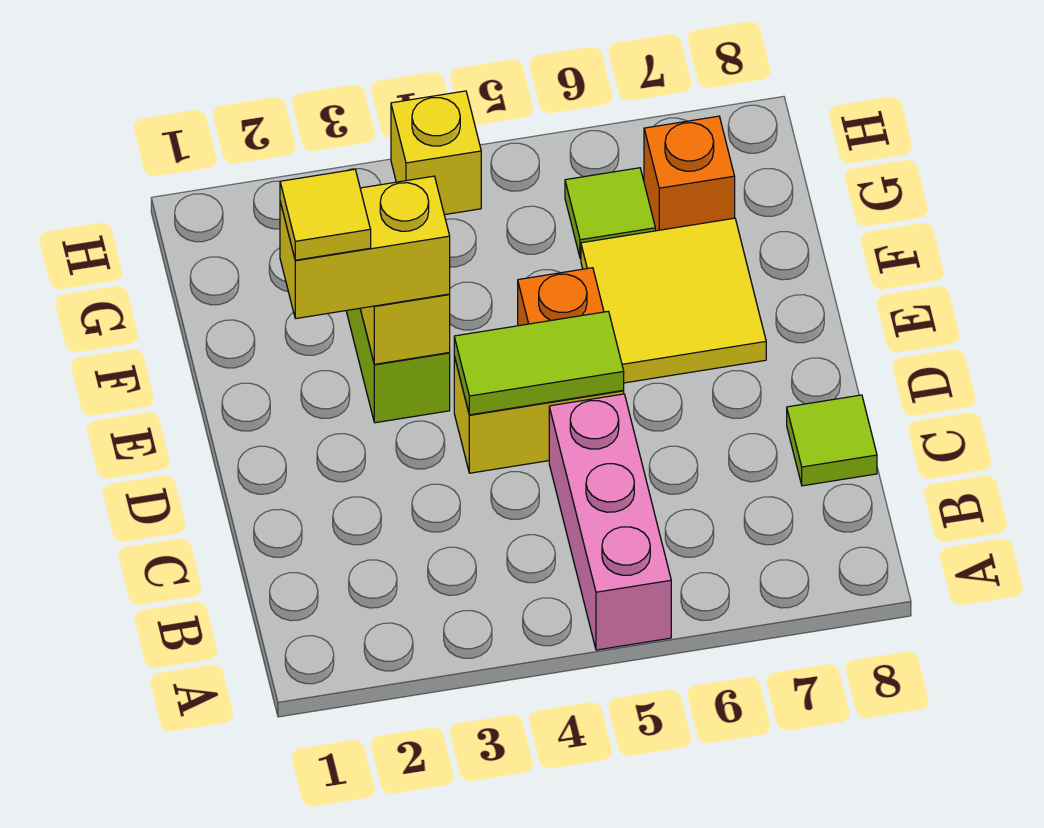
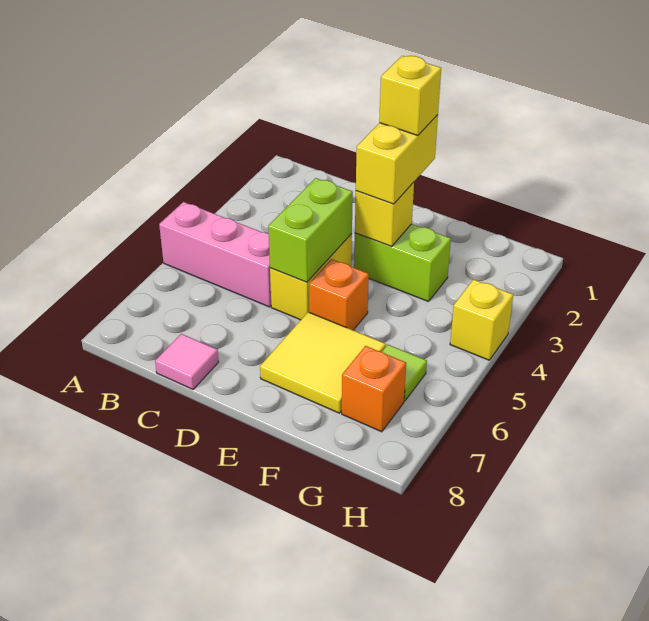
lime tile C8 level 1 -> pink tile C8 level 1
lime tile D4:D5 level 2 -> lime brick D4:D5 level 2
yellow tile E2 level 4 -> yellow brick E2 level 4

